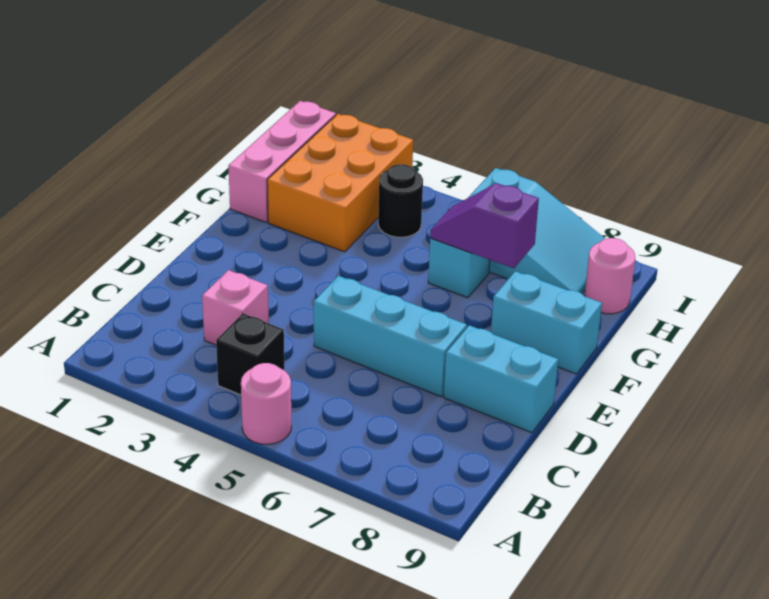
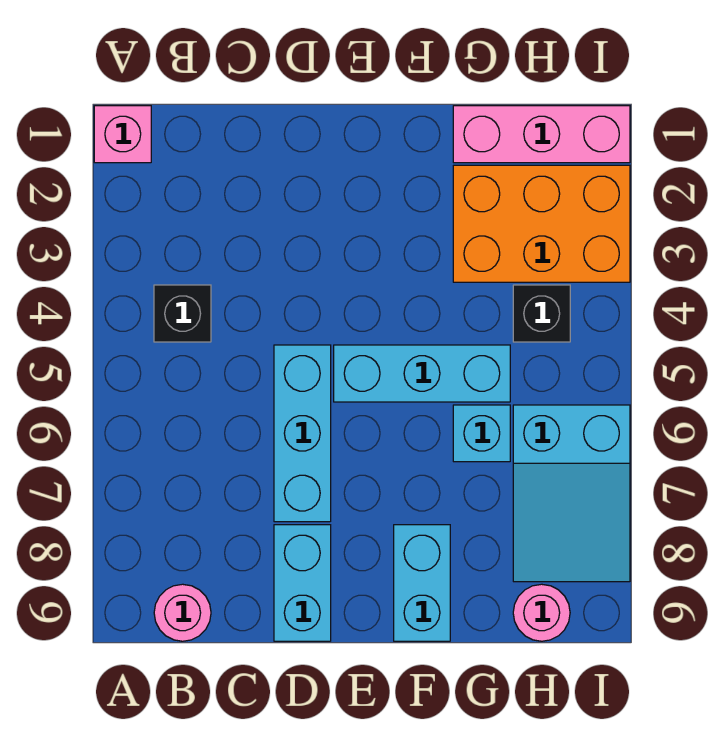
pink round brick A5 level 1 -> pink round brick B9 level 1
pink brick C3 level 1 -> pink brick A1 level 1
none -> cyan brick E5:G5 level 1
purple slope G6:G7 level 2 top 7 -> none
black round brick H4 level 1 -> black brick H4 level 1

